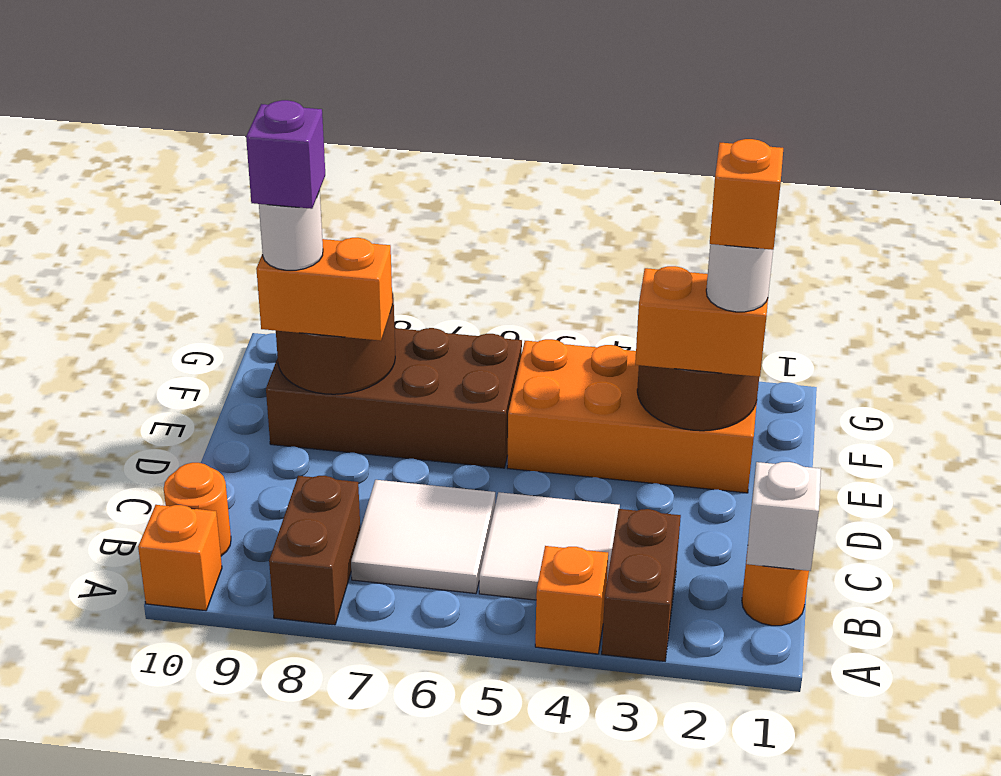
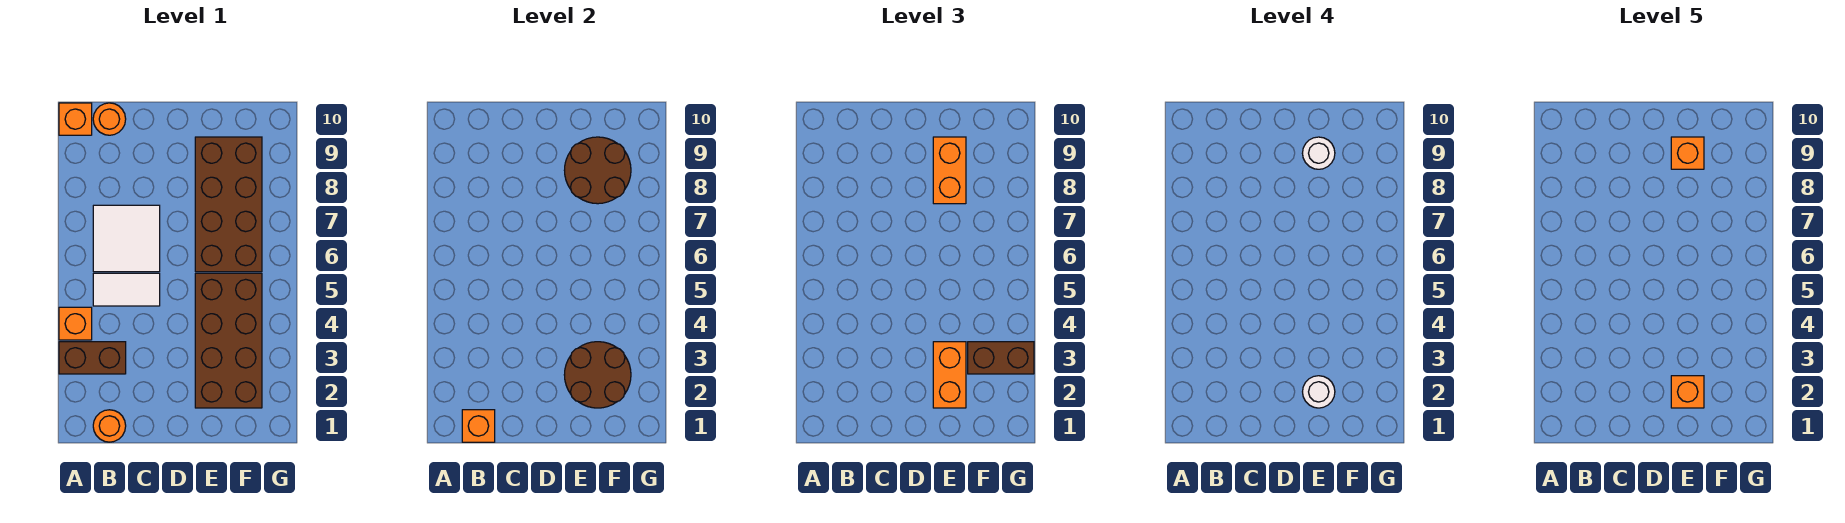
brown brick A8:B8 level 1 -> brown brick F3:G3 level 3
white brick B1 level 2 -> orange brick B1 level 2
white tile B4:C5 level 1 -> white tile B5:C5 level 1
orange brick E2:F5 level 1 -> brown brick E2:F5 level 1
purple brick E9 level 5 -> orange brick E9 level 5

